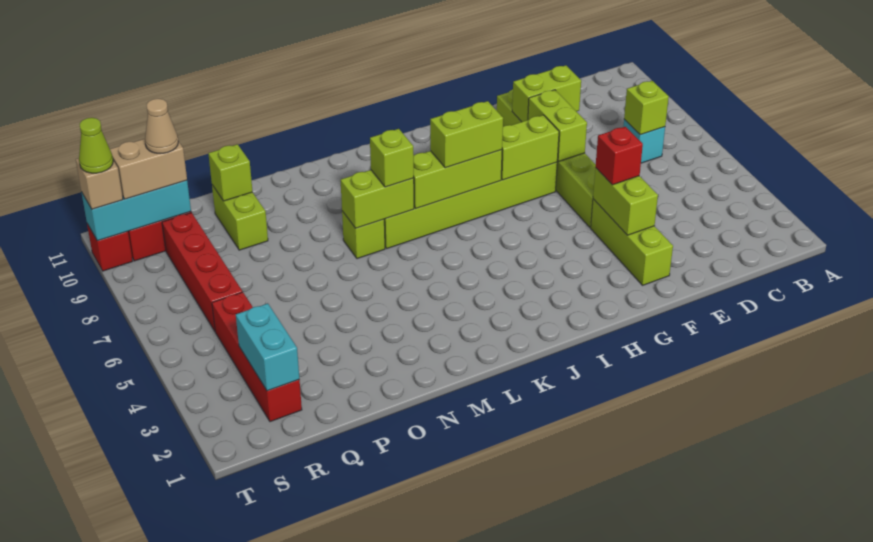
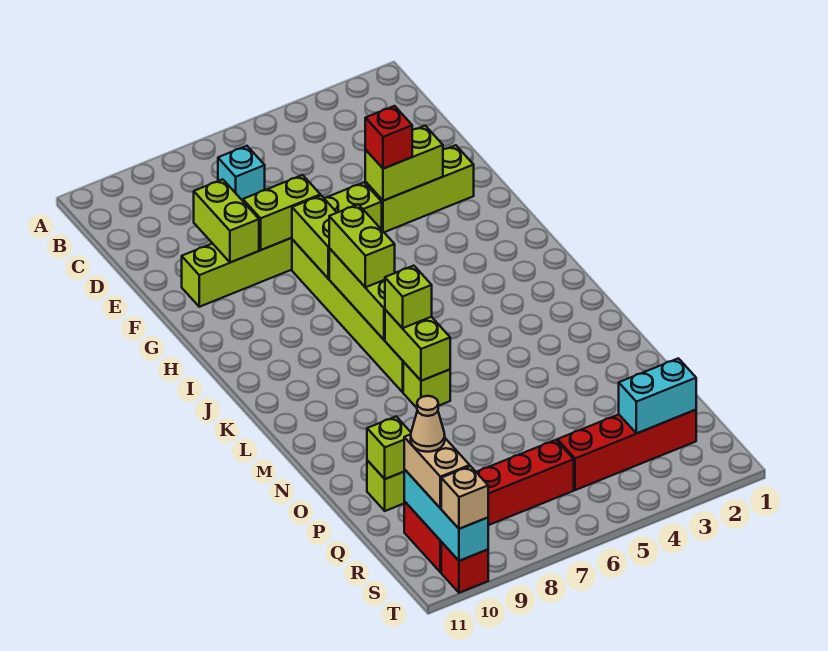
lime brick C7 level 2 -> none
lime cone T10 level 4 -> none

